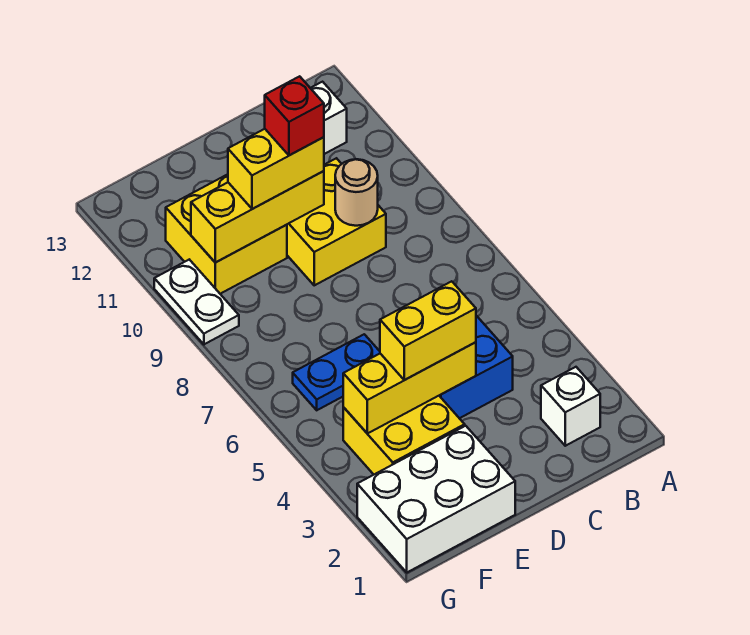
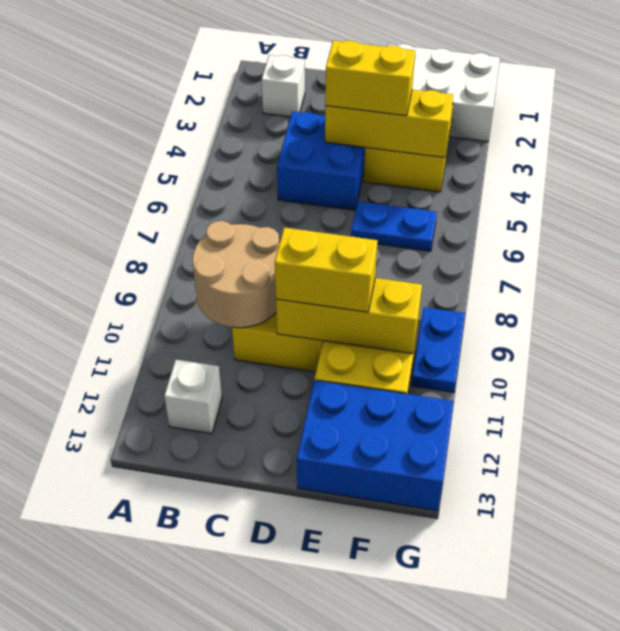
tan round brick C9 level 2 -> tan round brick B9:C10 level 2
red brick D10 level 4 -> none
none -> blue brick E12:G13 level 1
white plate G9:G10 level 1 -> blue plate G9:G10 level 1

